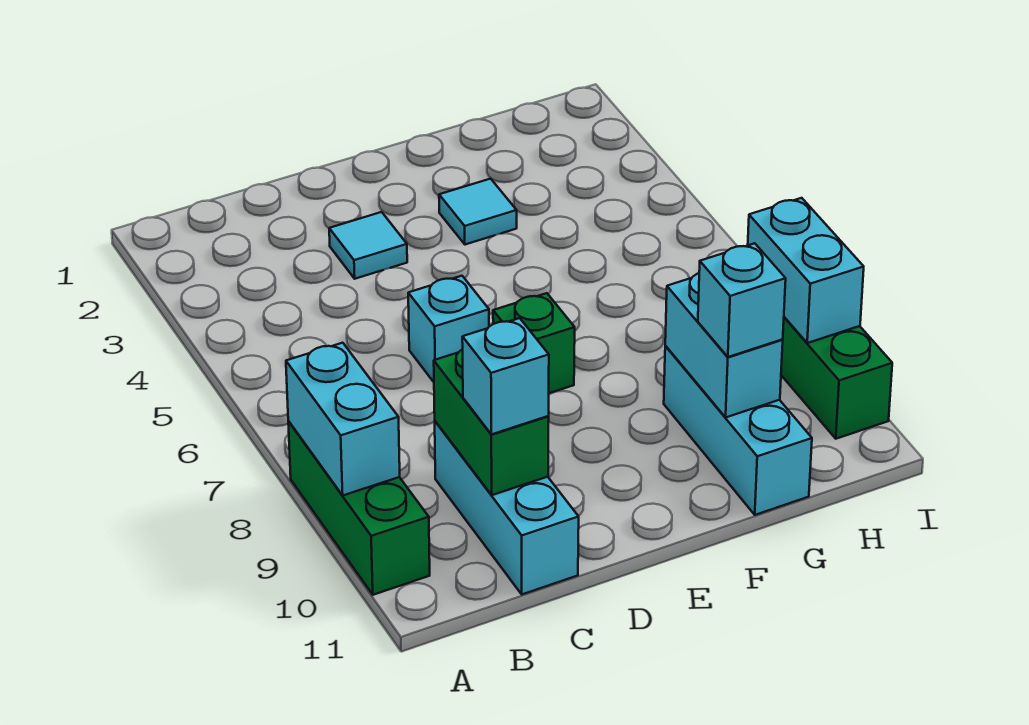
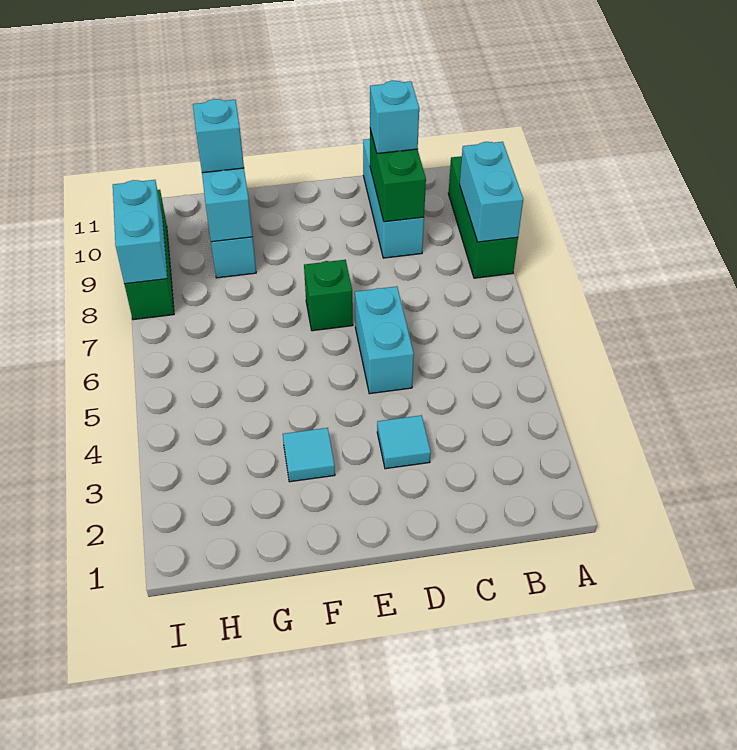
cyan brick D6 level 1 -> cyan brick D5:D6 level 1

